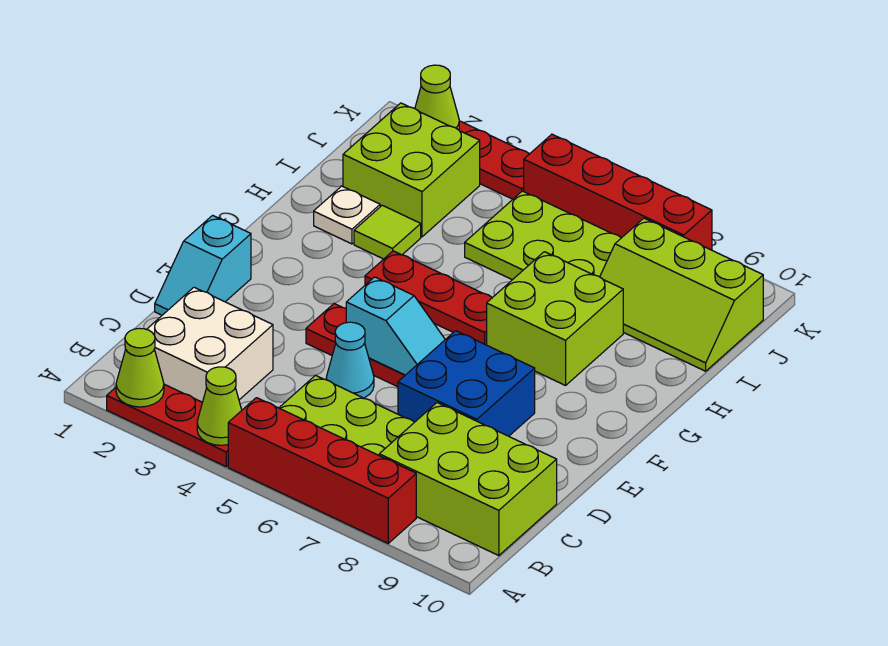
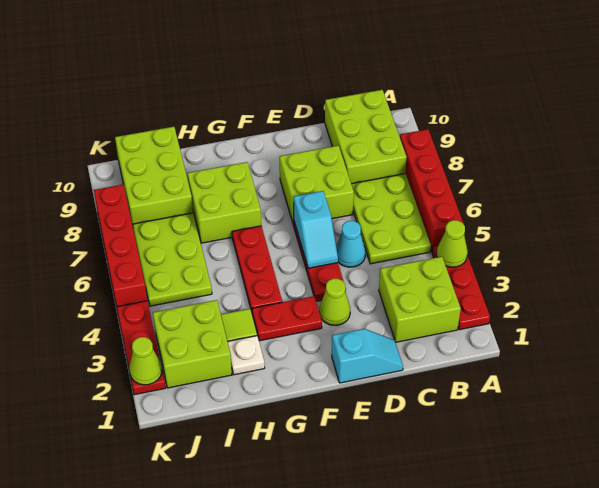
lime cone A2 level 2 -> lime cone E3 level 1
white brick B2:C3 level 1 -> lime brick B2:C3 level 1
blue brick D7:E8 level 1 -> lime brick D7:E8 level 1
cyan slope E5:E6 level 2 top 5 -> cyan slope E5:E6 level 2 top 6
none -> red plate F3:G3 level 1
lime slope I8:J10 level 1 top J -> lime brick I8:J10 level 1

